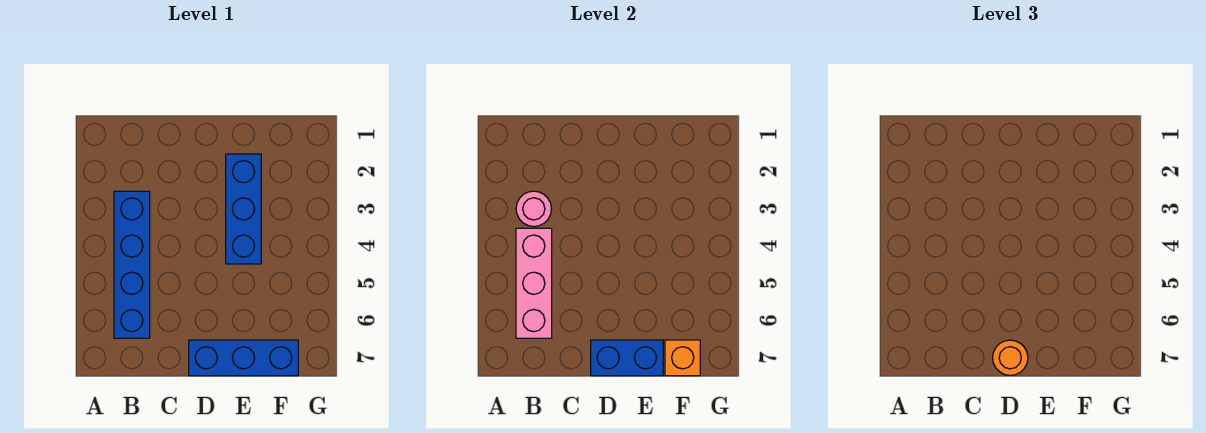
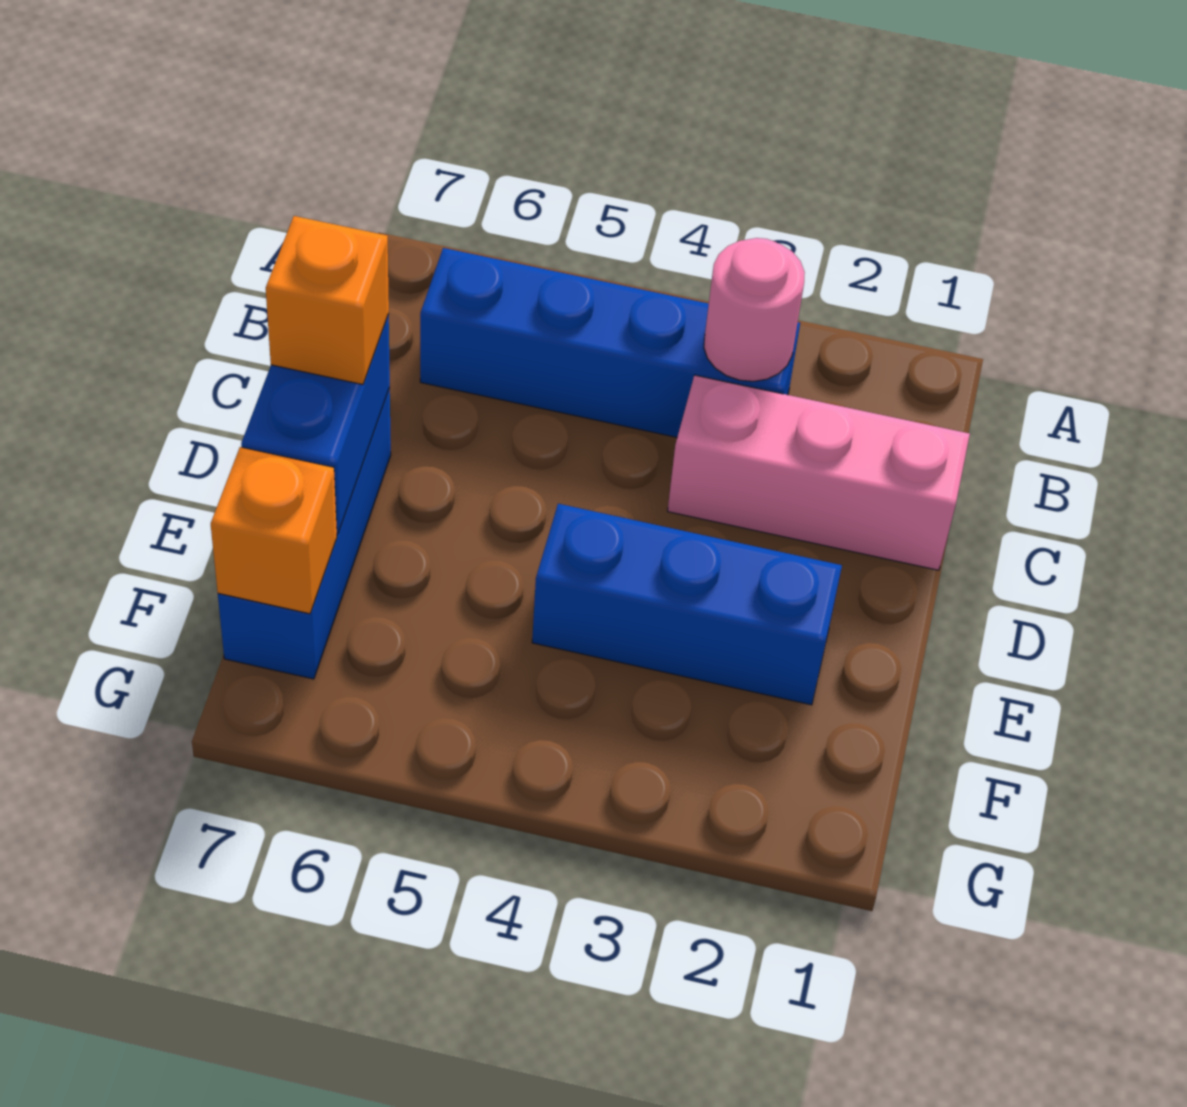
pink brick B4:B6 level 2 -> pink brick C1:C3 level 1
orange round brick D7 level 3 -> orange brick D7 level 3

